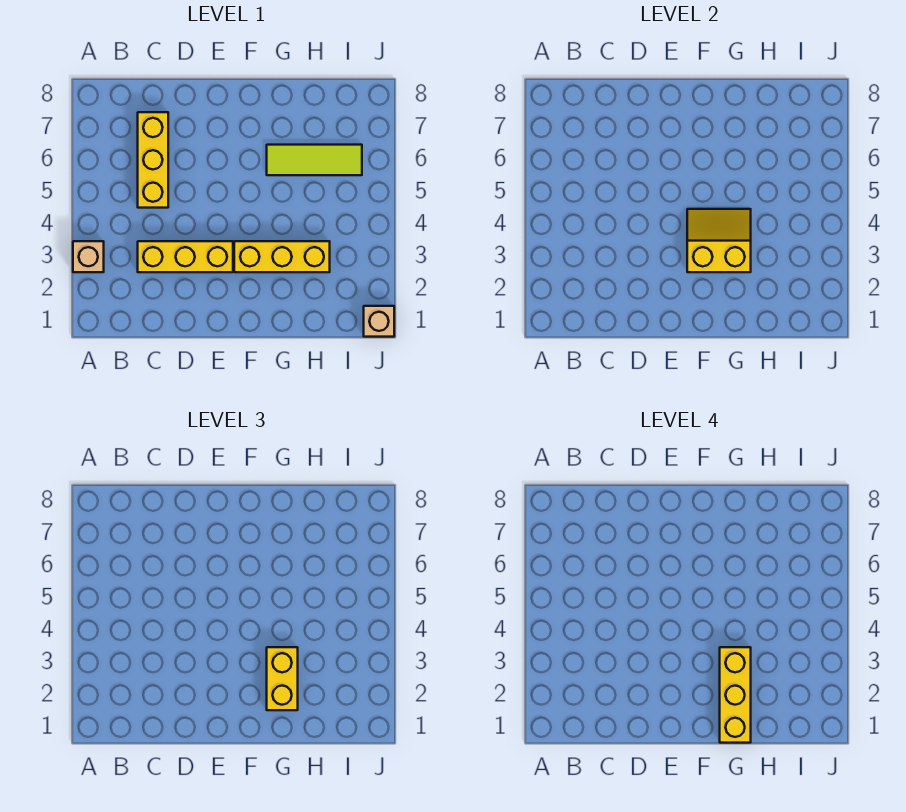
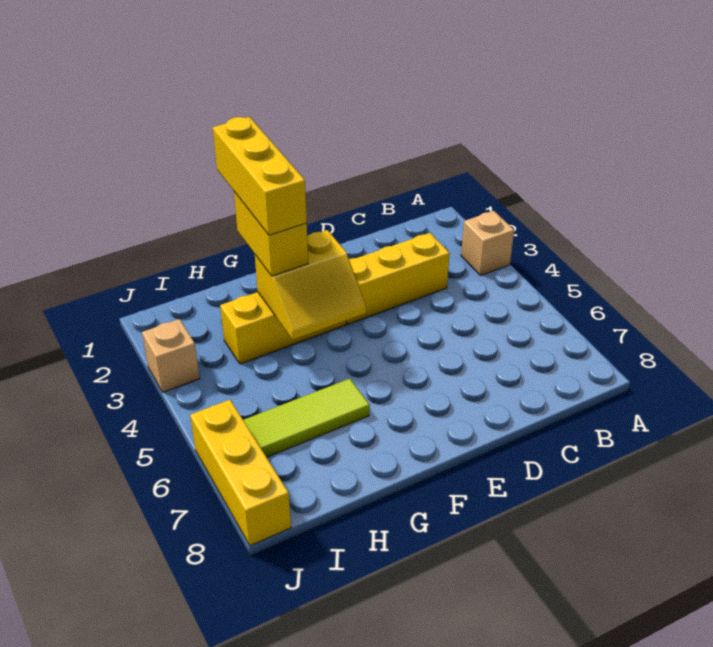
yellow brick C5:C7 level 1 -> yellow brick J6:J8 level 1
tan brick J1 level 1 -> tan brick J3 level 1

